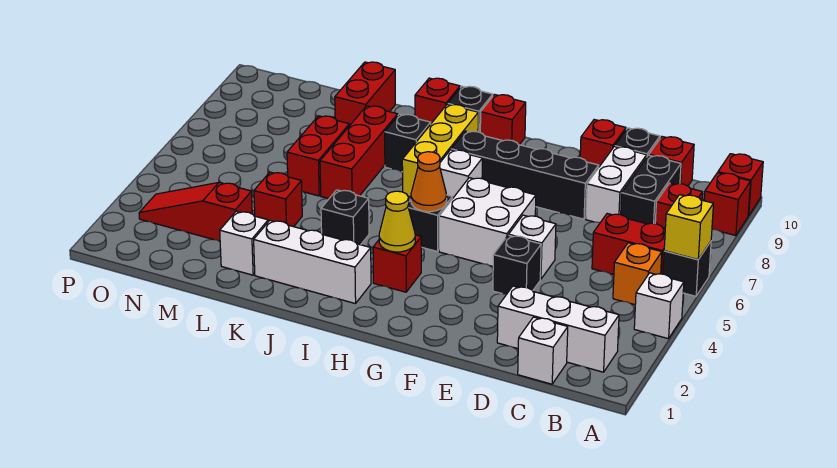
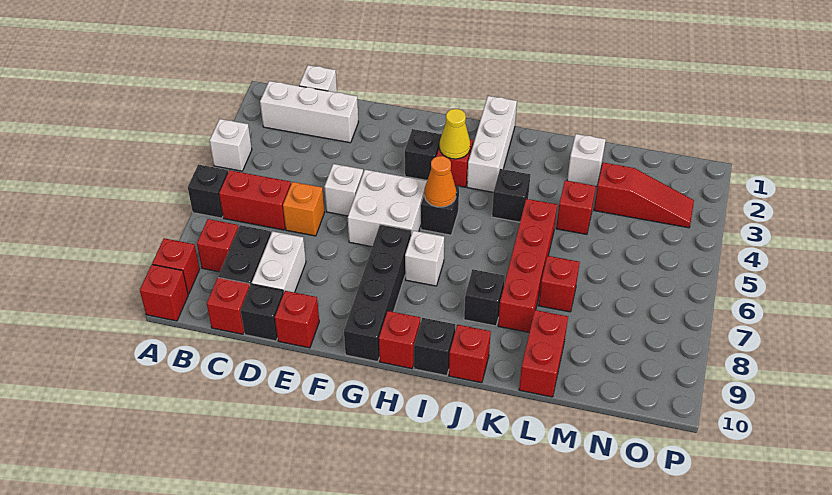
yellow brick A6 level 2 -> none
orange brick B5 level 1 -> orange brick D6 level 1
black brick E4 level 1 -> black brick G3 level 1
black brick E8:H8 level 1 -> black brick G7:G10 level 1
white brick I2:K2 level 1 -> white brick I1:I3 level 1
yellow brick I7:I9 level 1 -> none
red brick K6:K8 level 1 -> red brick K5:K8 level 1
red brick L6:L7 level 1 -> red brick L7 level 1

